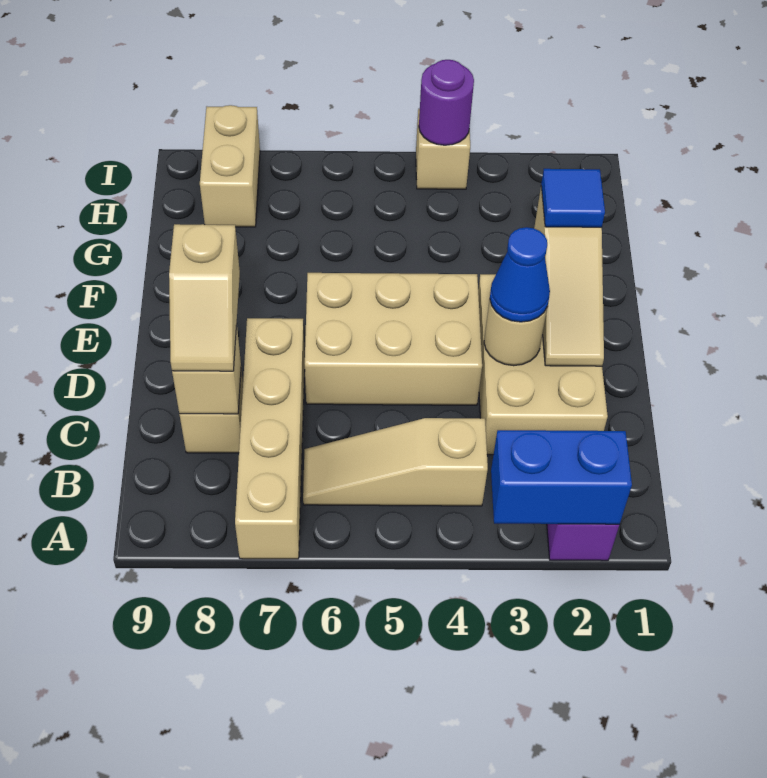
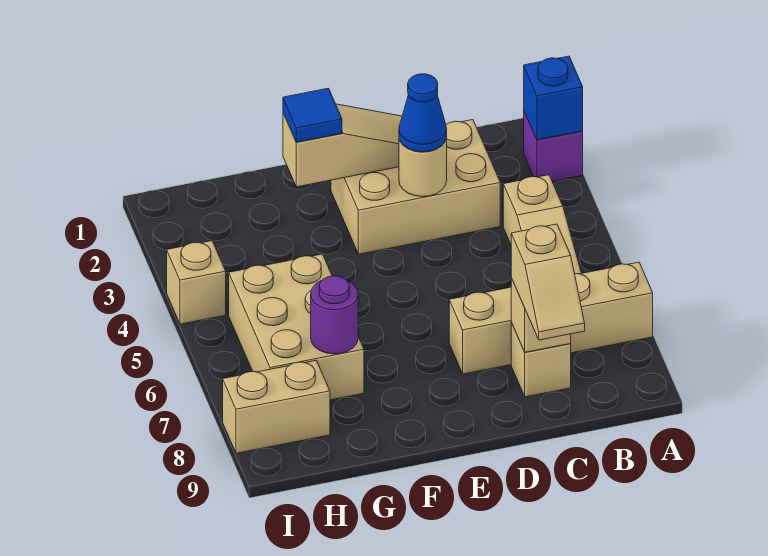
blue brick A2:A3 level 2 -> blue brick A2 level 2
tan slope C8:D8 level 3 top D -> tan slope C8:C9 level 3 top 8
tan brick D4:E6 level 1 -> tan brick G5:H7 level 1
purple round brick I4 level 2 -> purple round brick G7 level 2

